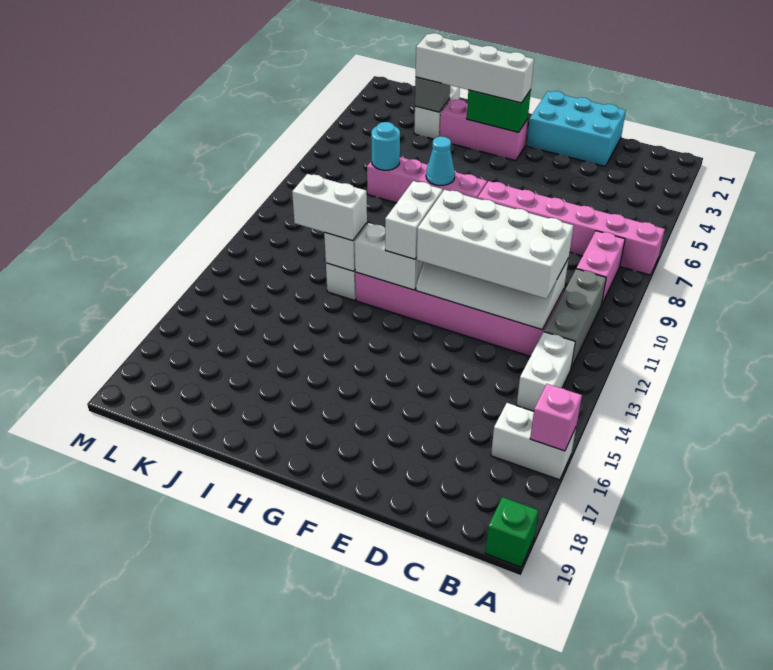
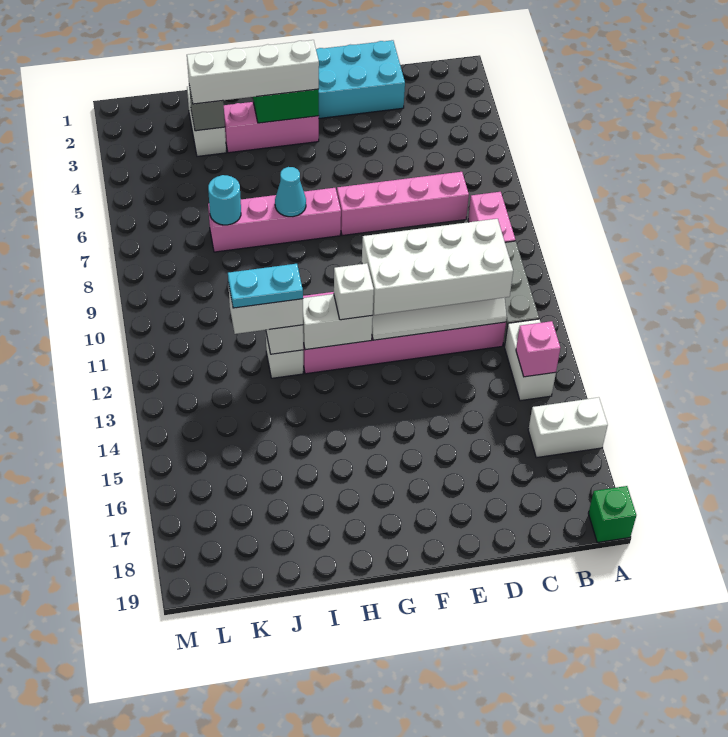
pink brick A7:F7 level 1 -> pink brick C7:F7 level 1
pink brick A16 level 2 -> pink brick B14 level 2
white brick G11:G12 level 3 -> white brick G12 level 3
none -> cyan plate I12:J12 level 4

